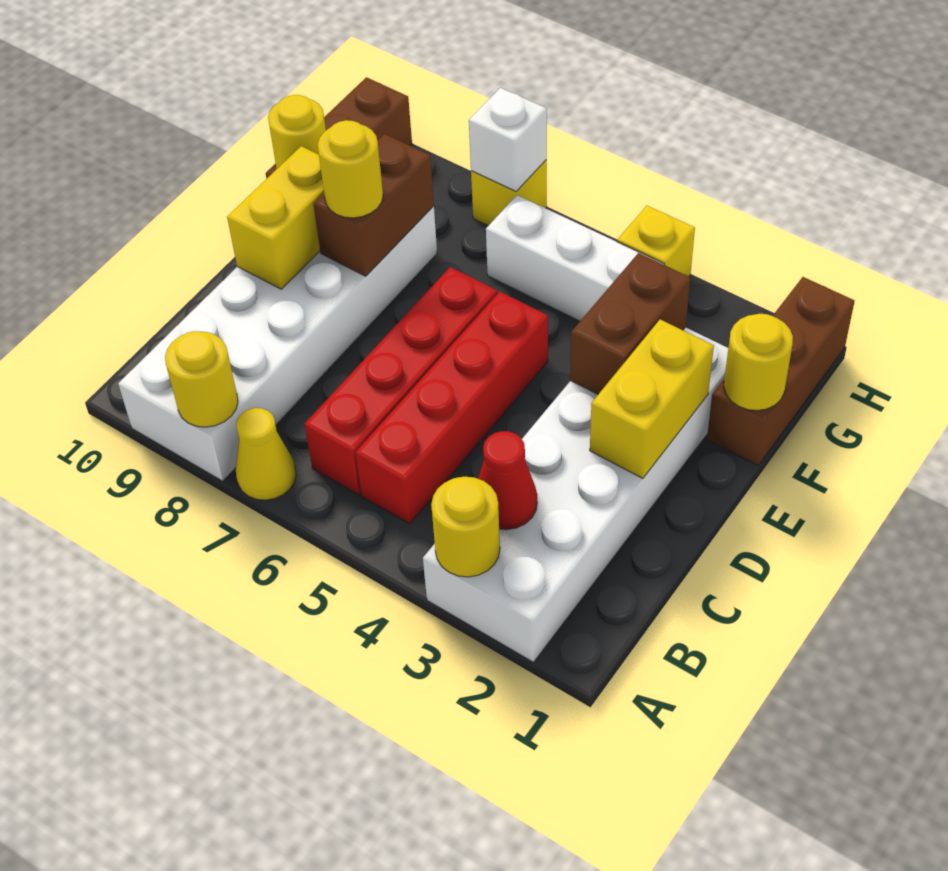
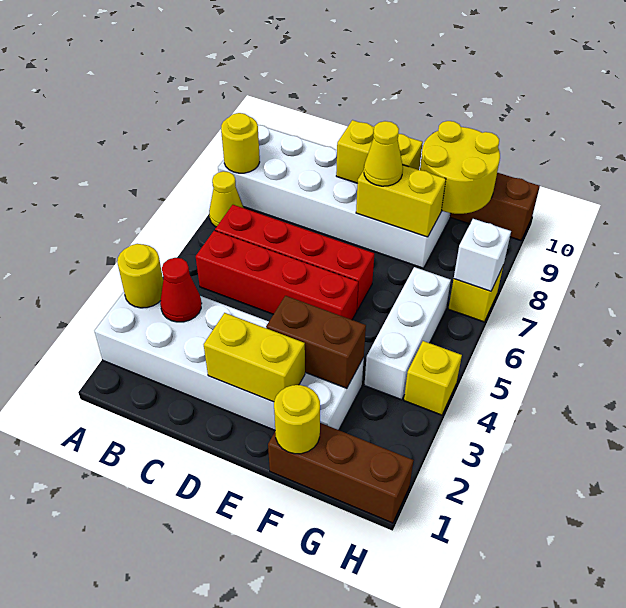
brown brick E8:F8 level 2 -> yellow brick E8:F8 level 2
yellow round brick E8 level 3 -> yellow cone E8 level 3
yellow round brick F10 level 2 -> yellow round brick F9:G10 level 2

